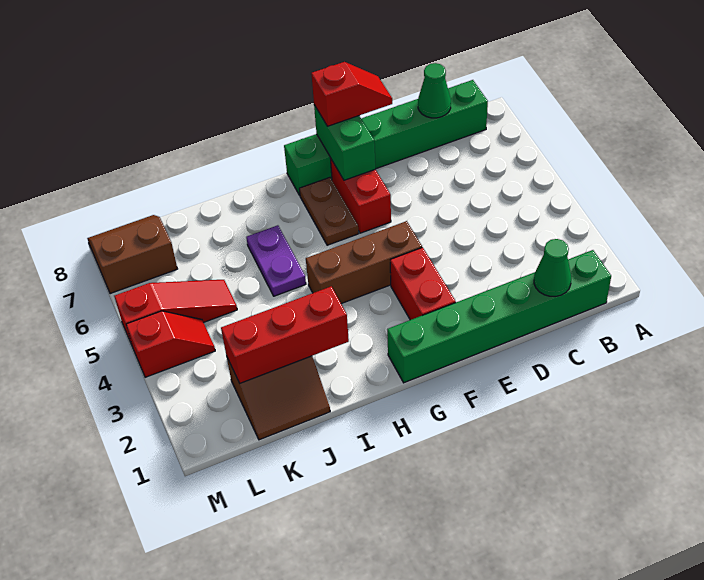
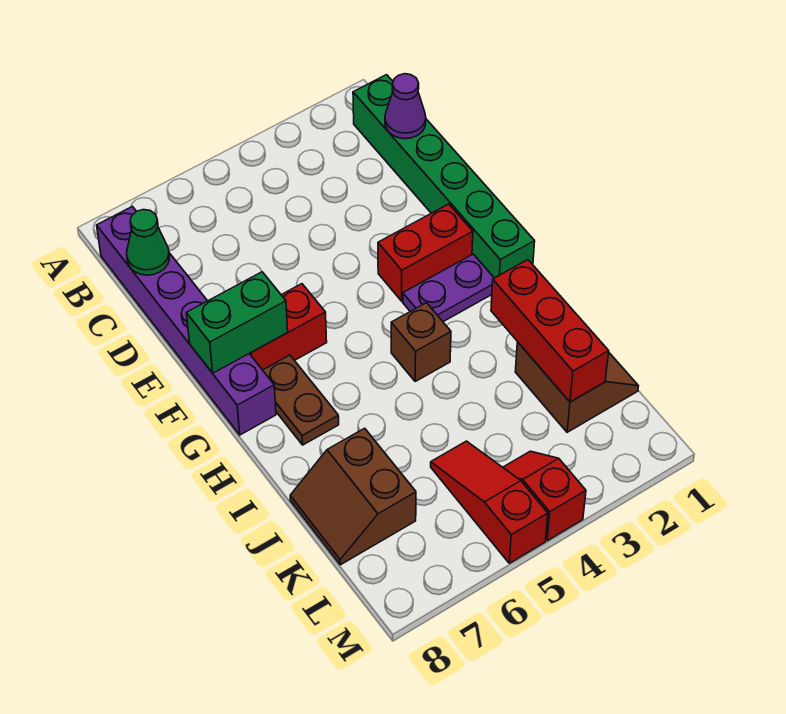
green brick B8:G8 level 1 -> purple brick B8:G8 level 1
green cone C1 level 2 -> purple cone C1 level 2
red slope E8:F8 level 3 top F -> none
brown brick F4:H4 level 1 -> brown brick H4 level 1
brown plate G6:G7 level 1 -> brown plate G7:H7 level 1
purple plate I5:I6 level 1 -> purple plate G2:G3 level 1
brown slope L7:M8 level 1 top 7 -> brown slope J7:K8 level 1 top 7

